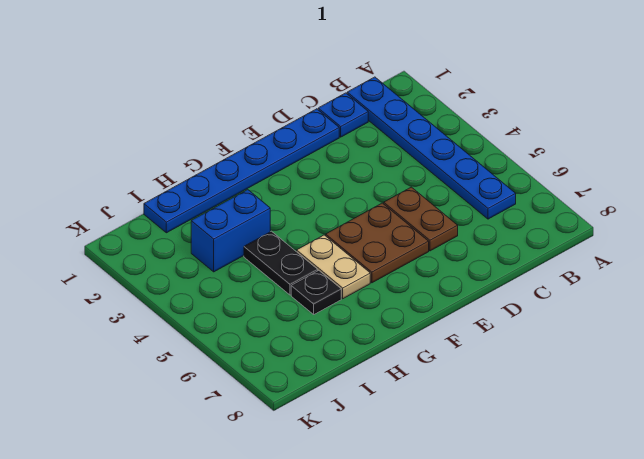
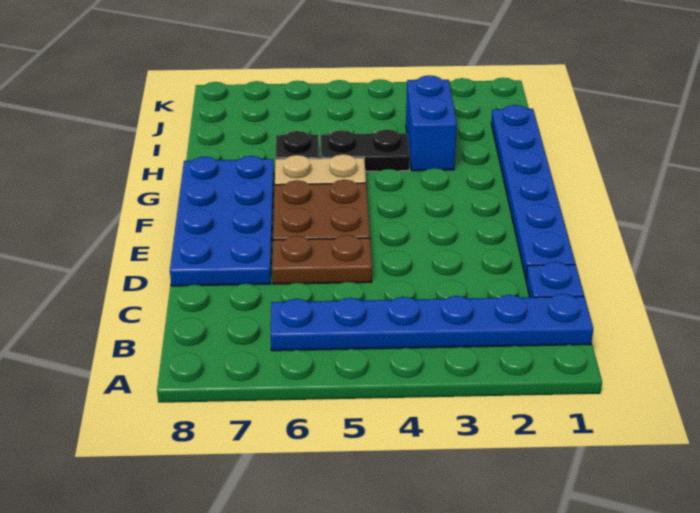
none -> blue plate D7:G8 level 1

